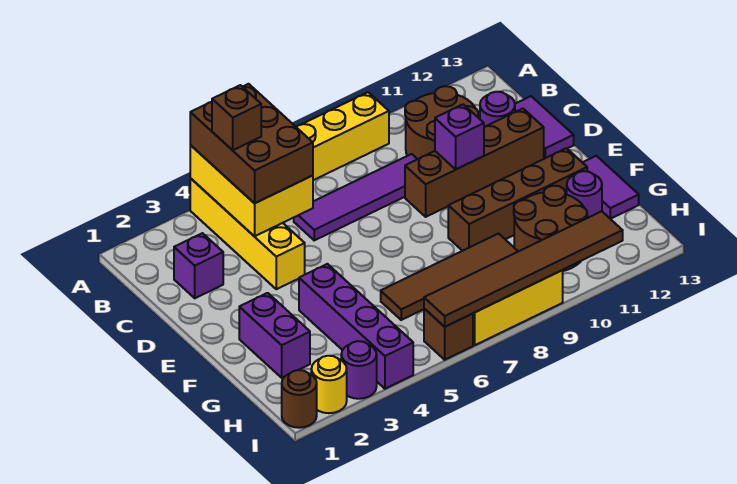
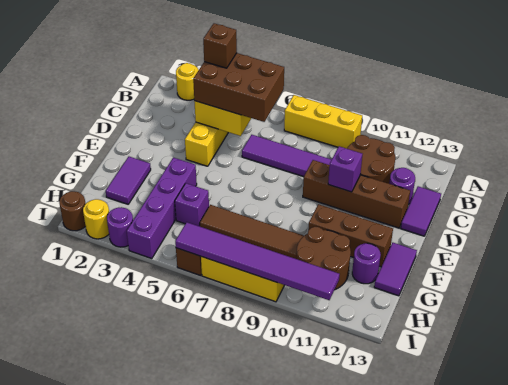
none -> yellow round brick A2 level 1
brown brick A4:C5 level 3 -> brown brick B4:C6 level 3
purple brick C2 level 1 -> purple brick G5 level 1
purple brick F2:G2 level 1 -> purple tile F2:G2 level 1
brown brick F9:F12 level 1 -> brown brick F10:F12 level 1
brown tile I6:I11 level 2 -> purple tile I6:I11 level 2

